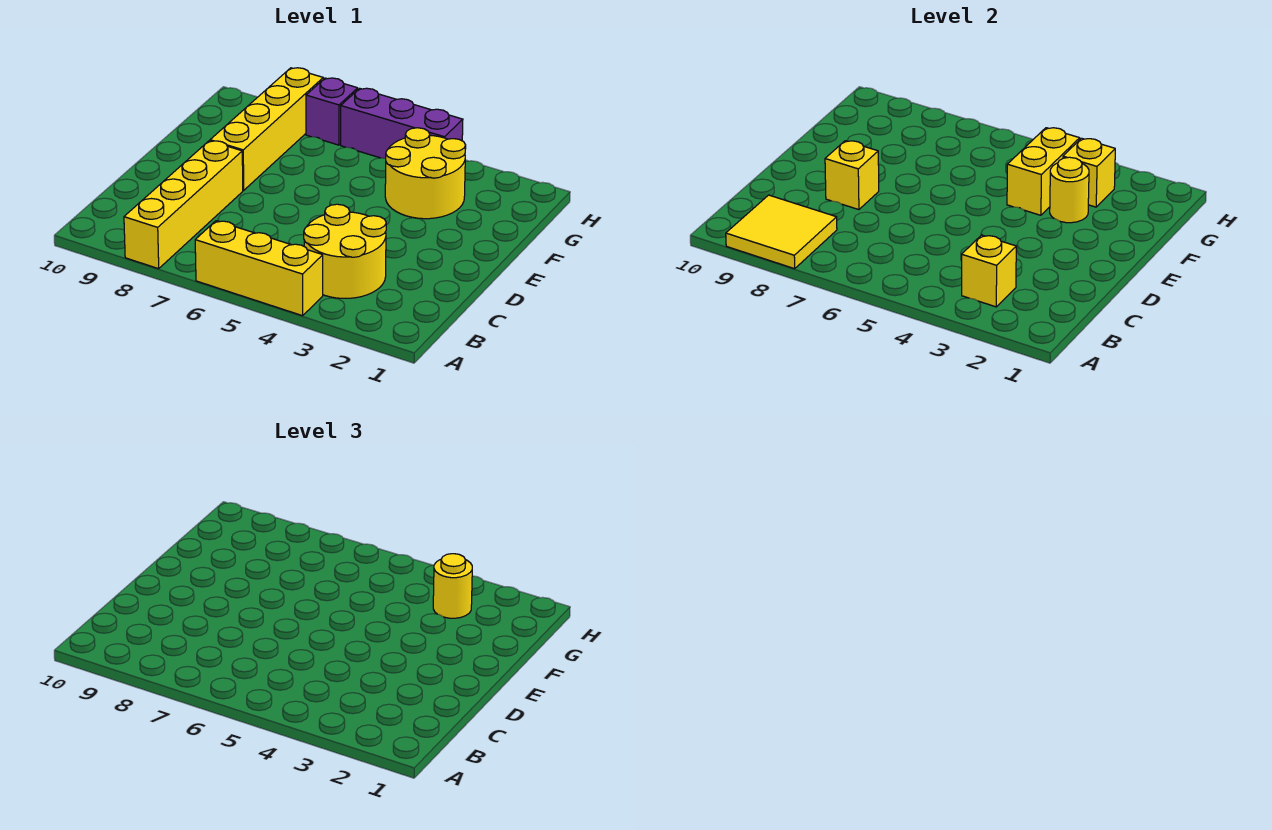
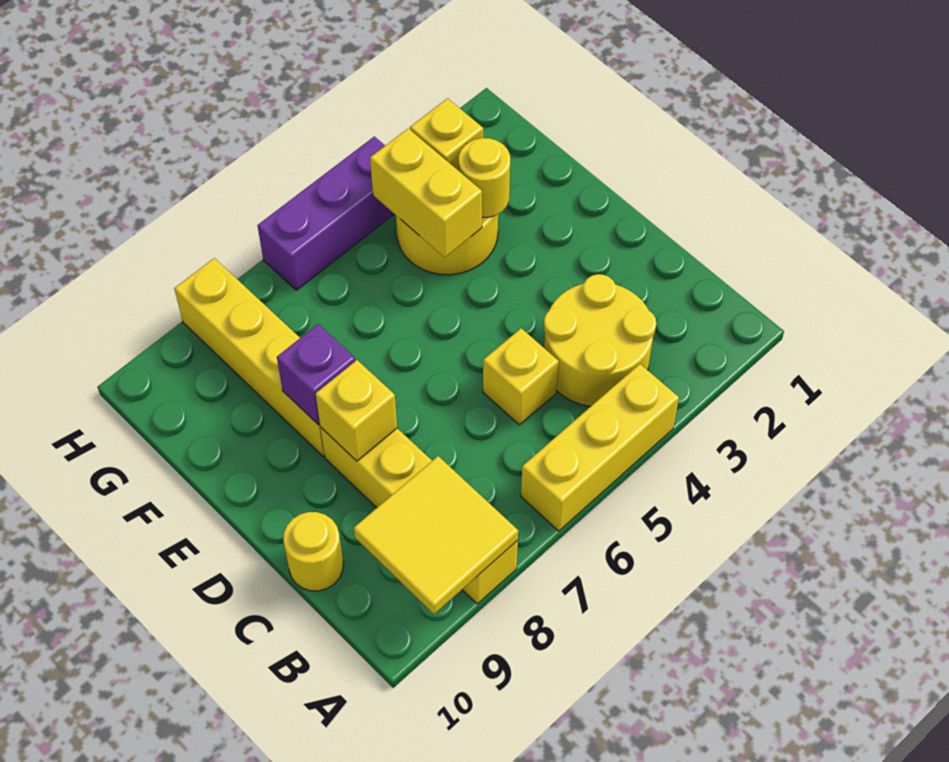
yellow brick B3 level 2 -> yellow brick C5 level 1
yellow round brick G3 level 3 -> yellow round brick C10 level 1
purple brick H7 level 1 -> purple brick E8 level 2

